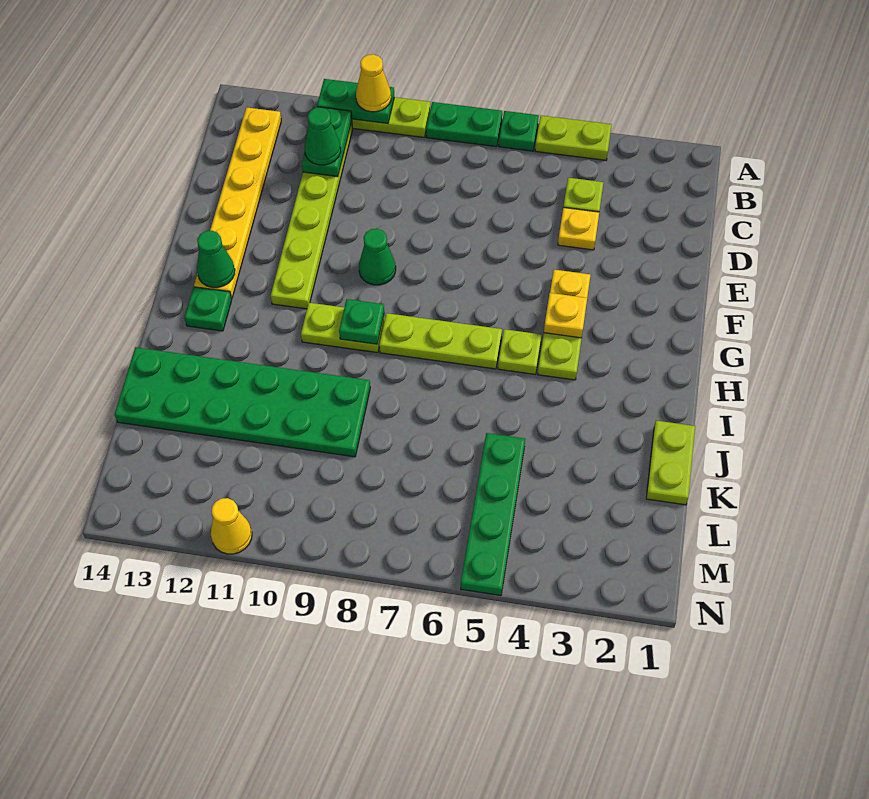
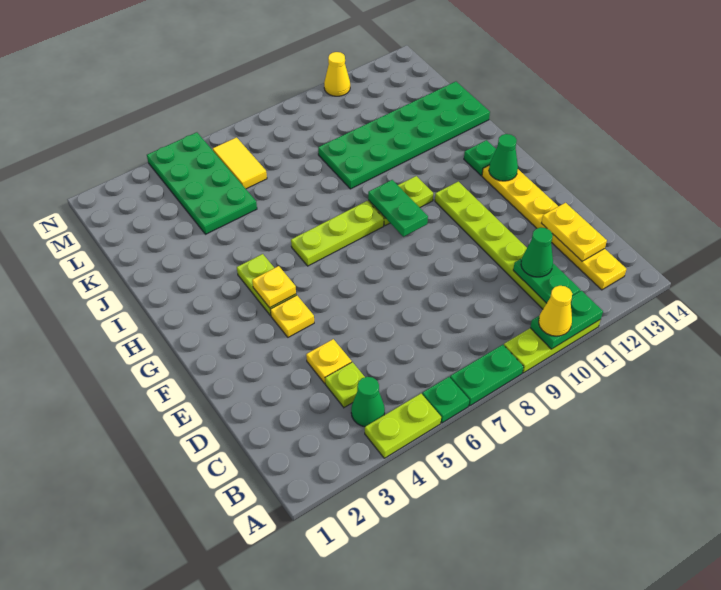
none -> yellow plate C13:D13 level 2
green cone F9 level 1 -> green cone B4 level 1
lime plate H5 level 1 -> none
green plate H9 level 2 -> green plate G9:H9 level 2
lime plate J1:K1 level 1 -> none
green plate K5:N5 level 1 -> green plate K4:N5 level 1
none -> yellow tile L6:M6 level 1

